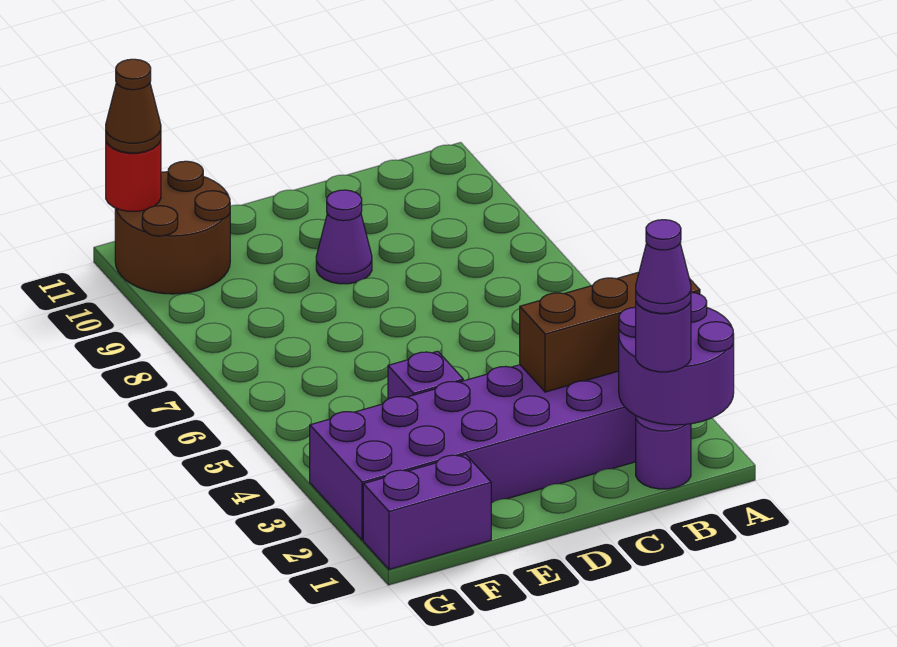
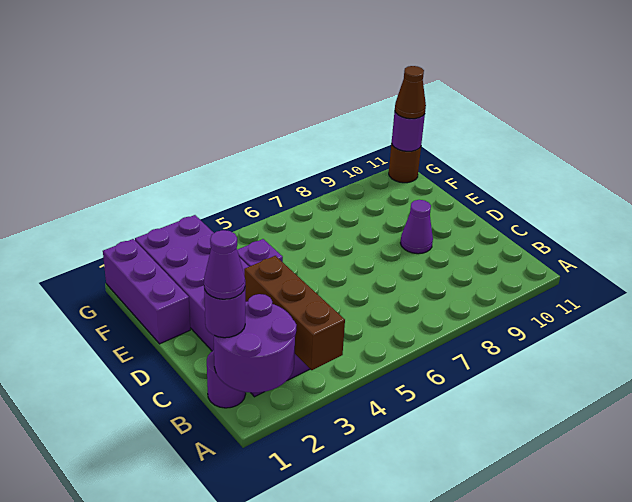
purple brick F1:G1 level 1 -> purple brick E1:G1 level 1
brown round brick F10:G11 level 1 -> brown round brick G11 level 1
red round brick G11 level 2 -> purple round brick G11 level 2

